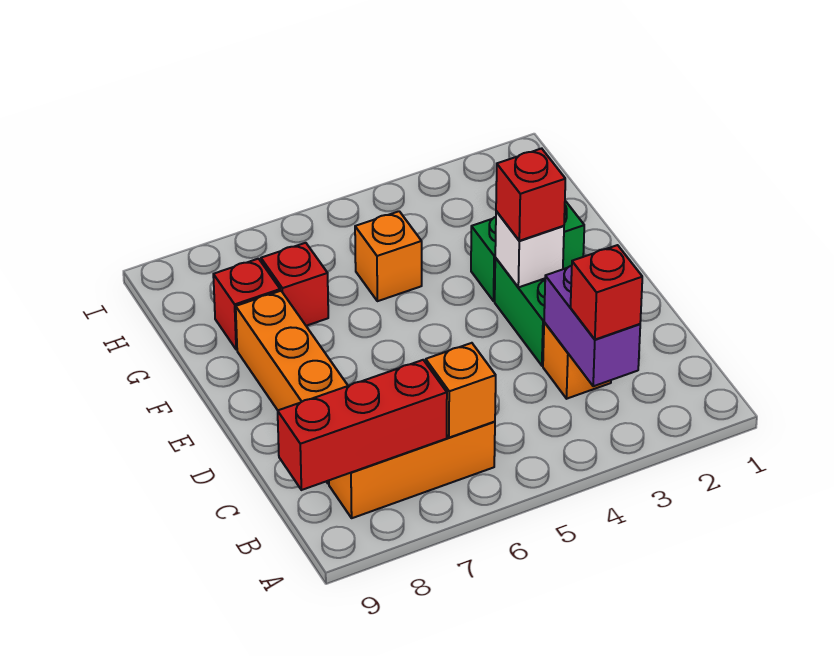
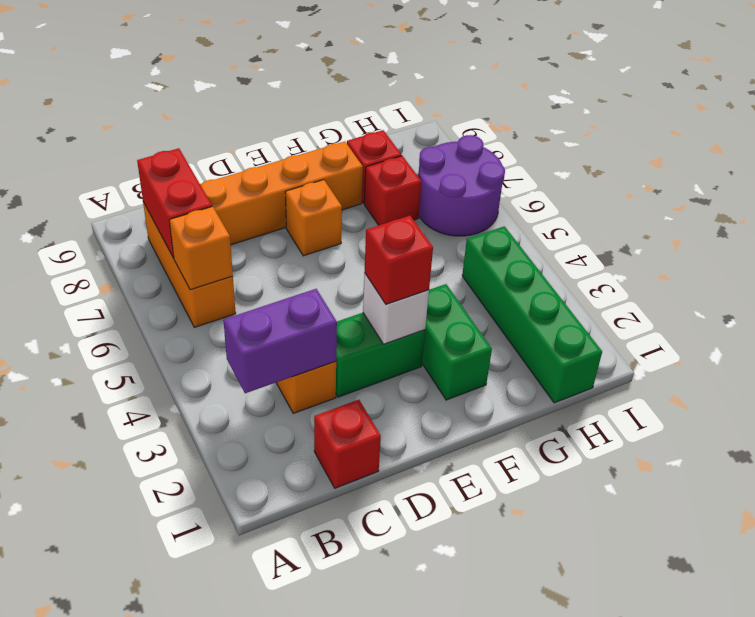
red brick B3 level 3 -> red brick C1 level 1
red brick B7:B9 level 2 -> red brick B7:B8 level 2
orange brick G5 level 1 -> orange brick E7 level 1
none -> green brick H1:H4 level 1
none -> purple round brick H6:I7 level 1

